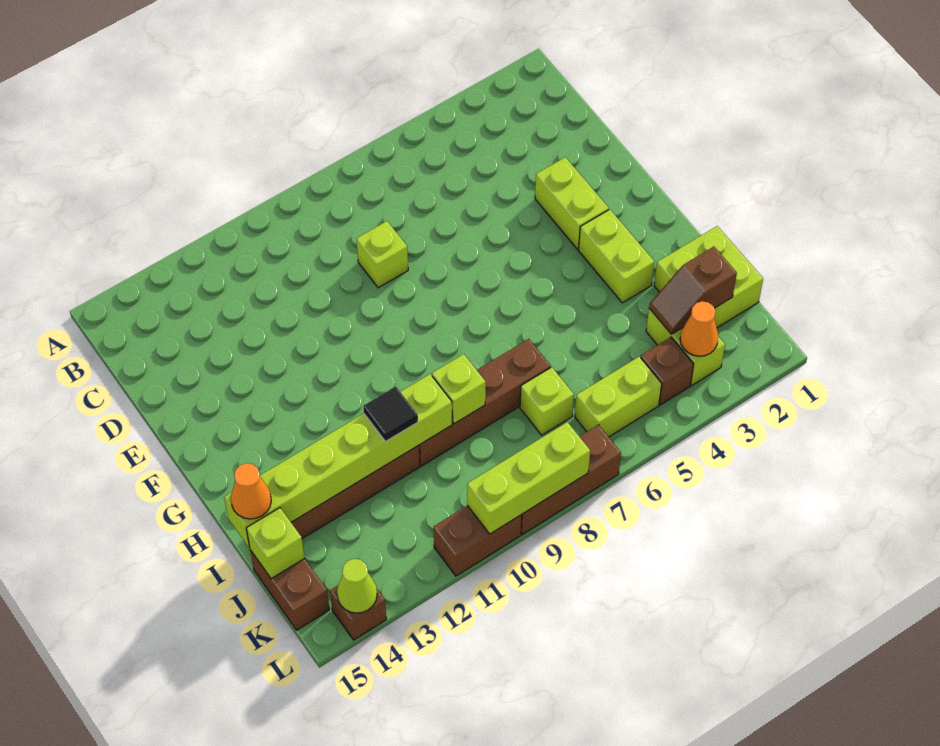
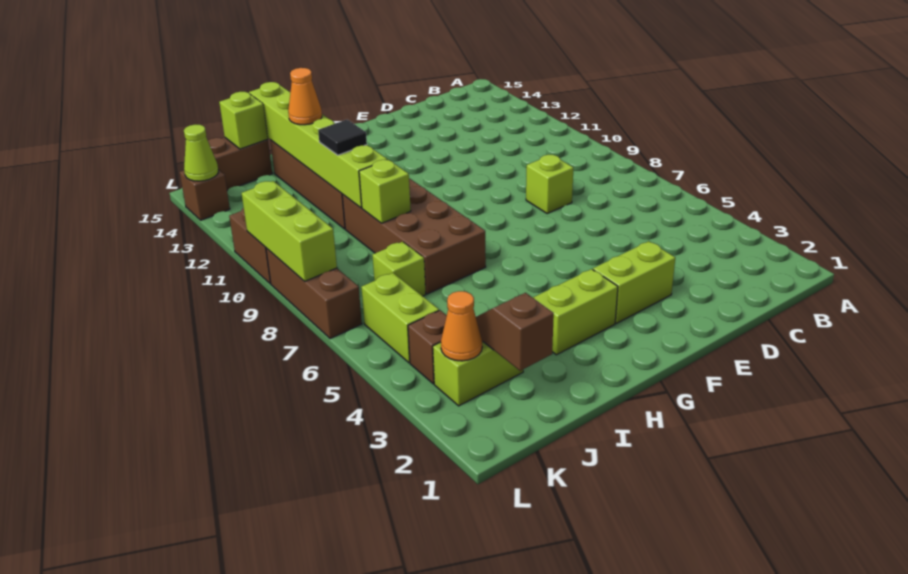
lime brick I1:J2 level 1 -> none
brown brick I7:I10 level 1 -> brown brick H7:I10 level 1
orange cone I15 level 3 -> orange cone I13 level 3

